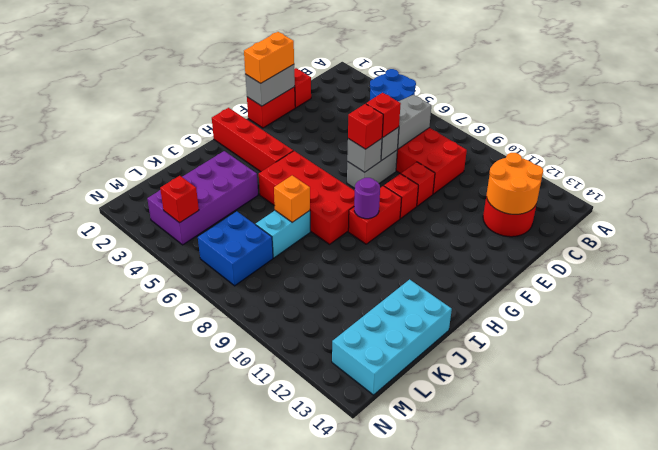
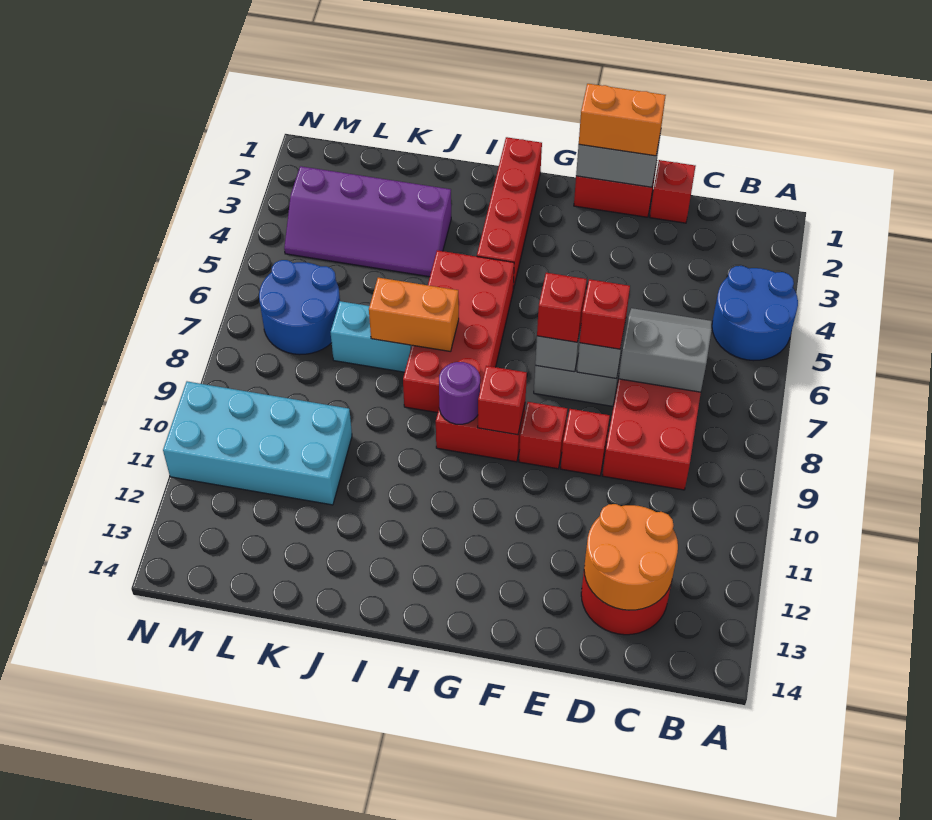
purple brick J3:M4 level 1 -> purple slope J3:M4 level 1 top 3
orange brick J7 level 2 -> orange brick I7:J7 level 2
cyan brick J13:M14 level 1 -> cyan brick K10:N11 level 1
blue brick L6:M7 level 1 -> blue round brick L6:M7 level 1
red brick M4 level 2 -> red brick G9 level 2

